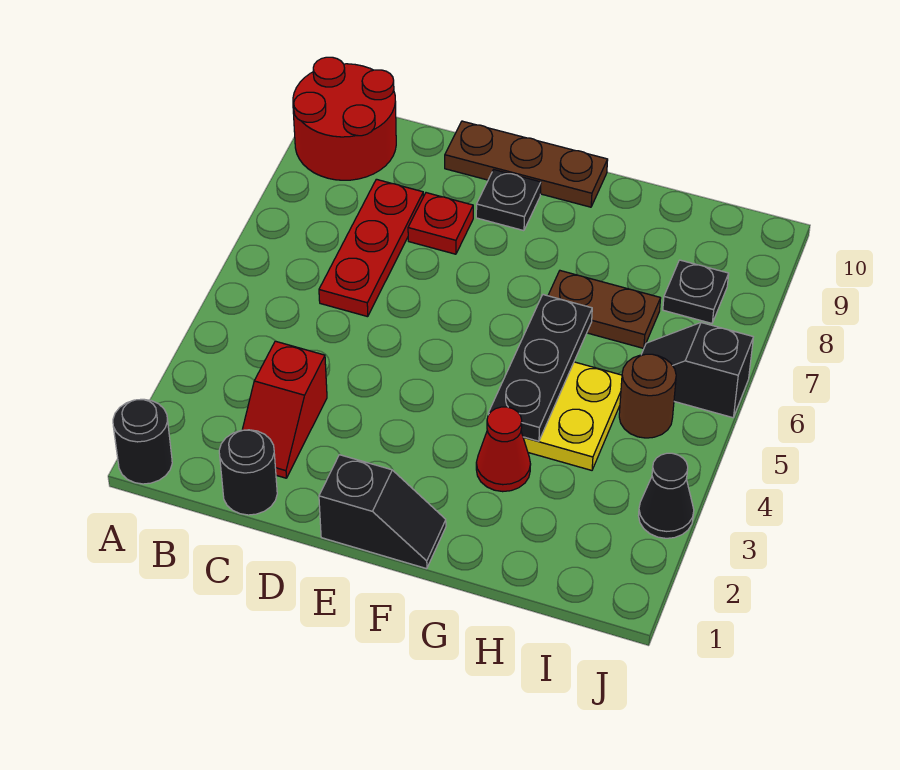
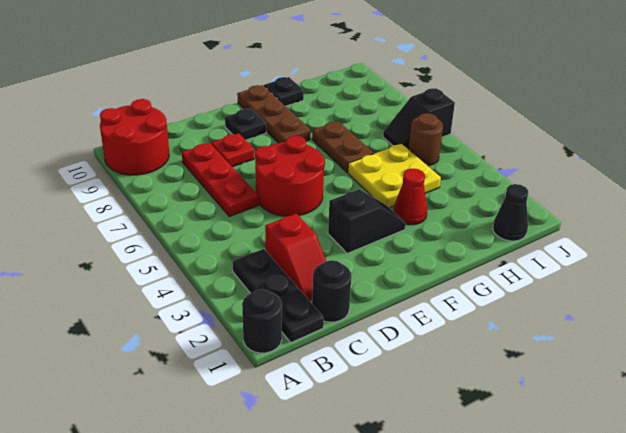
none -> red round brick D5:E6 level 1
brown plate D10:F10 level 1 -> brown plate F8:F10 level 1
black slope E1:F1 level 1 top E -> black slope E3:F3 level 1 top E
black plate G4:G6 level 2 -> black plate B1:B3 level 1
brown plate G7:H7 level 1 -> brown plate G6:G7 level 1
black plate I8 level 1 -> black plate G10 level 1
black cone J3 level 1 -> black cone I1 level 1

